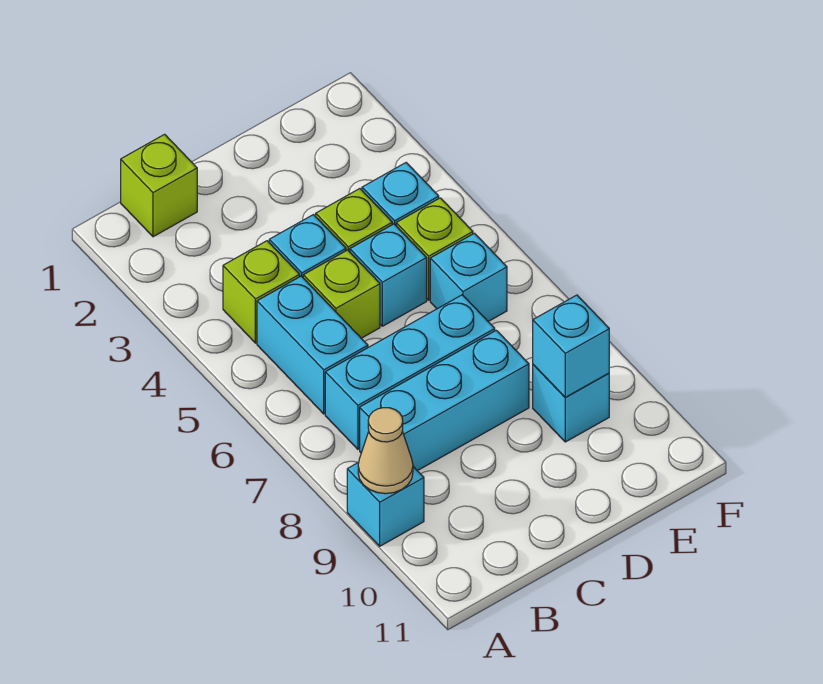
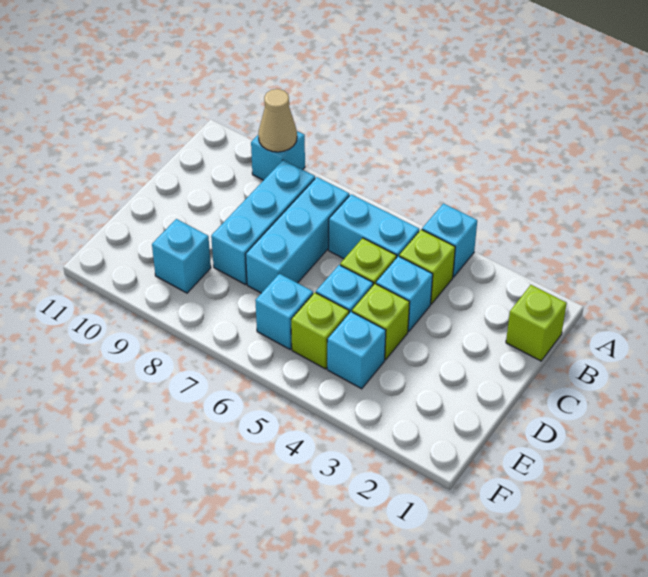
cyan brick E9 level 2 -> cyan brick A4 level 1

